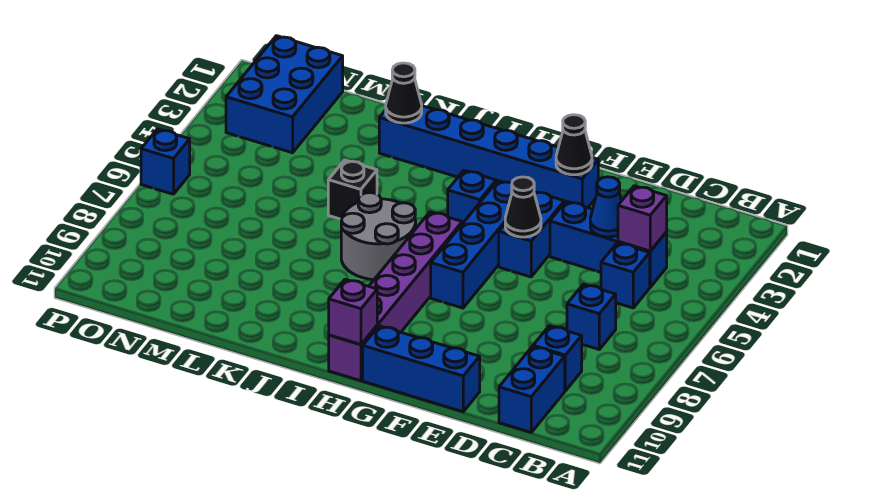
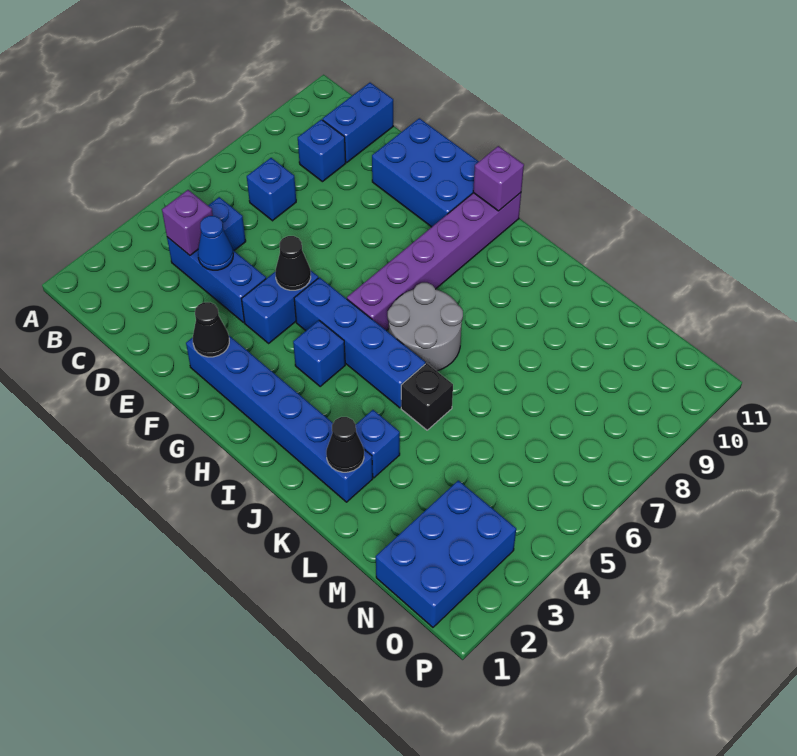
blue brick E11:G11 level 1 -> blue brick E10:G11 level 1
blue brick G4:G7 level 1 -> blue brick G5:J5 level 1
blue brick P6 level 1 -> blue brick K3 level 1

